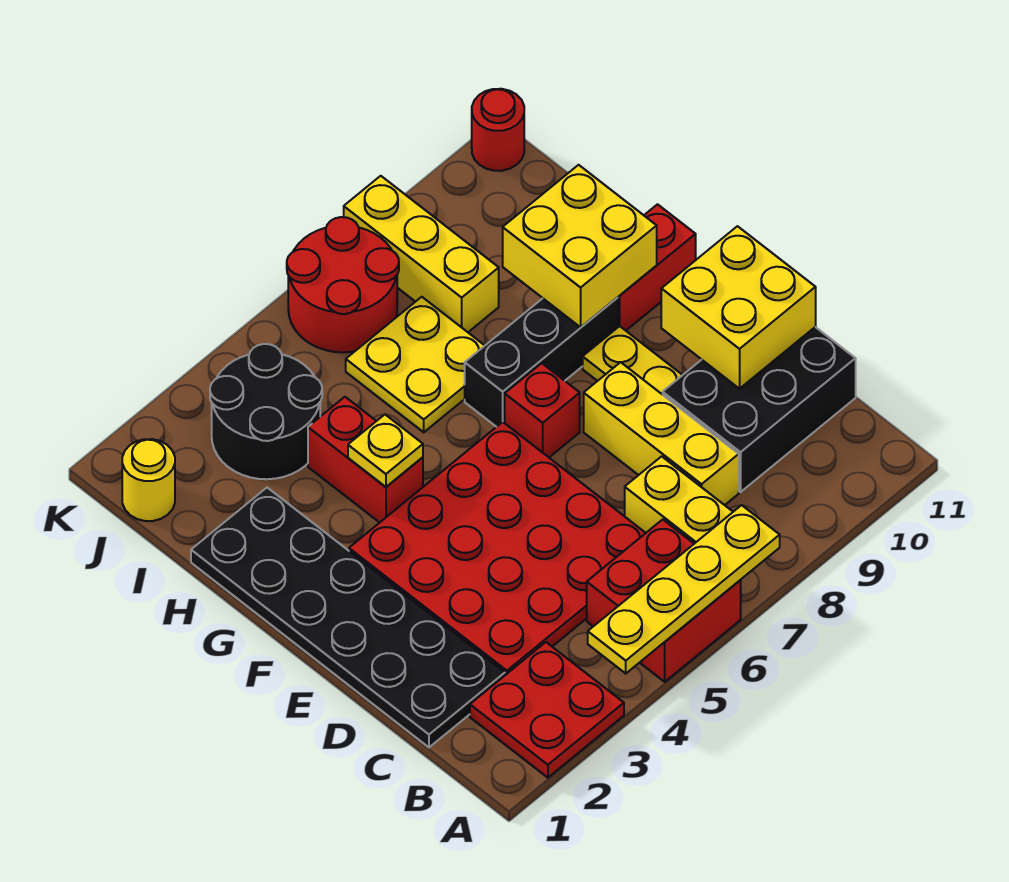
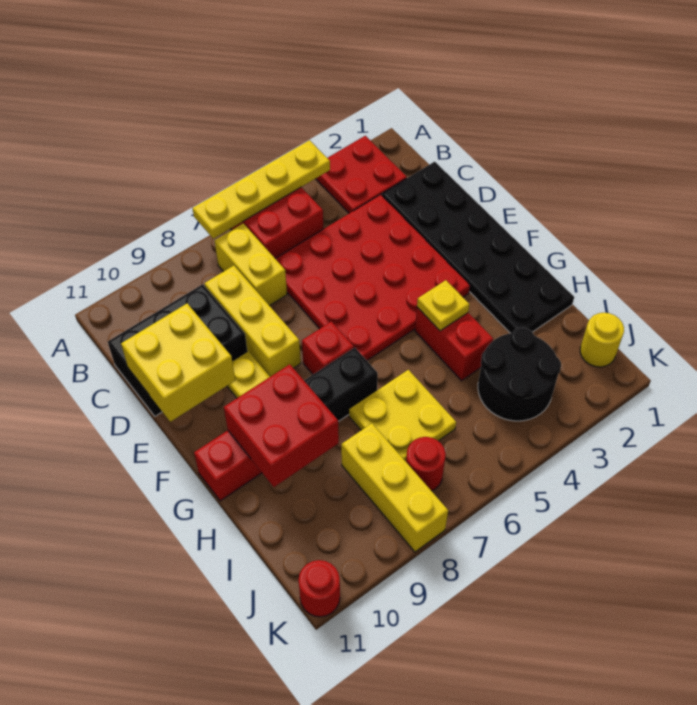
yellow brick G9:H10 level 2 -> red brick G9:H10 level 2
red round brick J6:K7 level 1 -> red round brick J7 level 1

